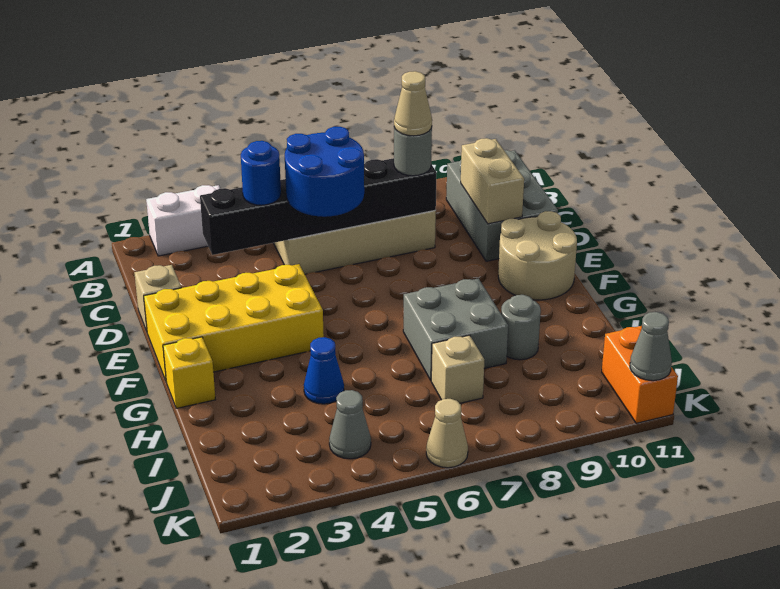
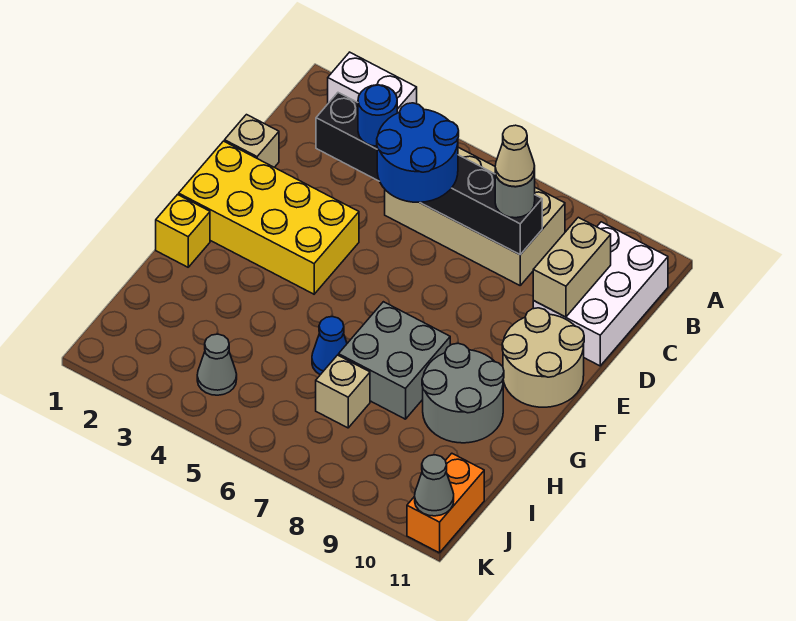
grey brick B10:D11 level 1 -> white brick B10:D11 level 1
blue cone H4 level 1 -> blue cone H6 level 1
grey round brick H9 level 1 -> grey round brick G9:H10 level 1
tan cone K6 level 1 -> none

